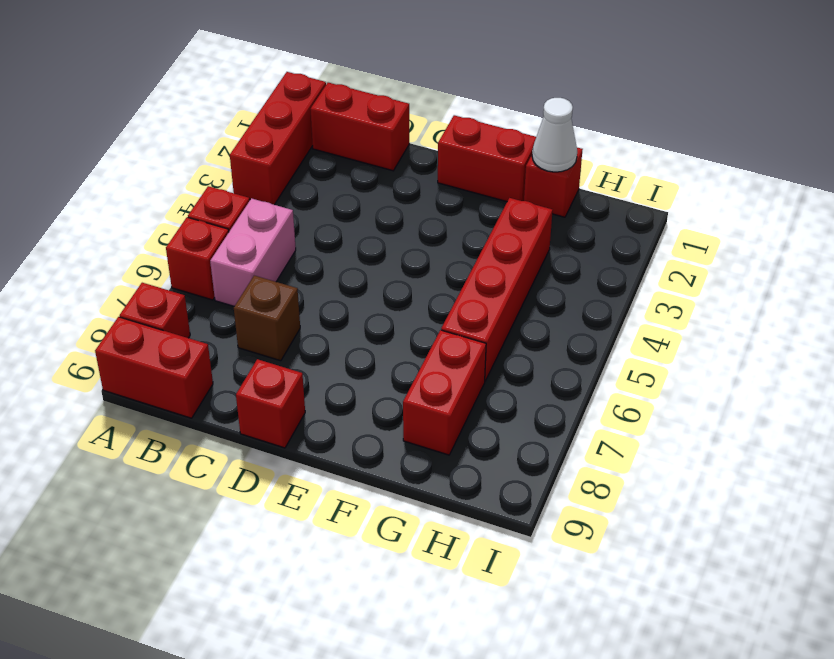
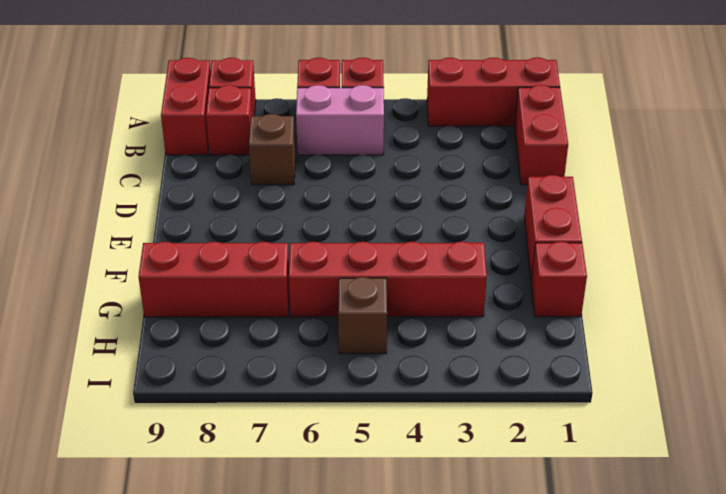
red brick D9 level 1 -> red brick B8 level 1
white cone G1 level 2 -> none
red brick G7:G8 level 1 -> red brick G7:G9 level 1
none -> brown brick H5 level 1

